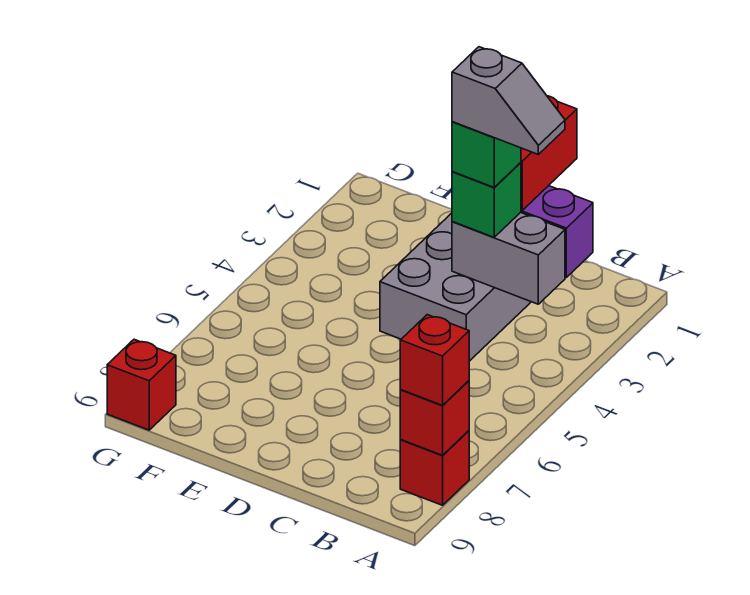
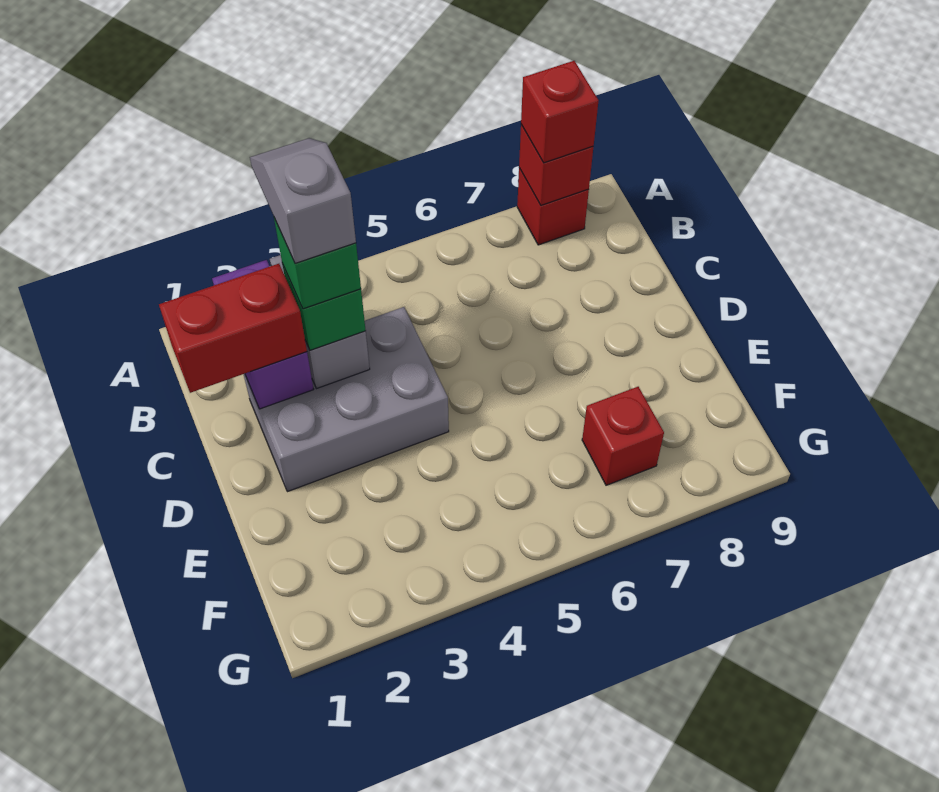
red brick G9 level 1 -> red brick F7 level 1

